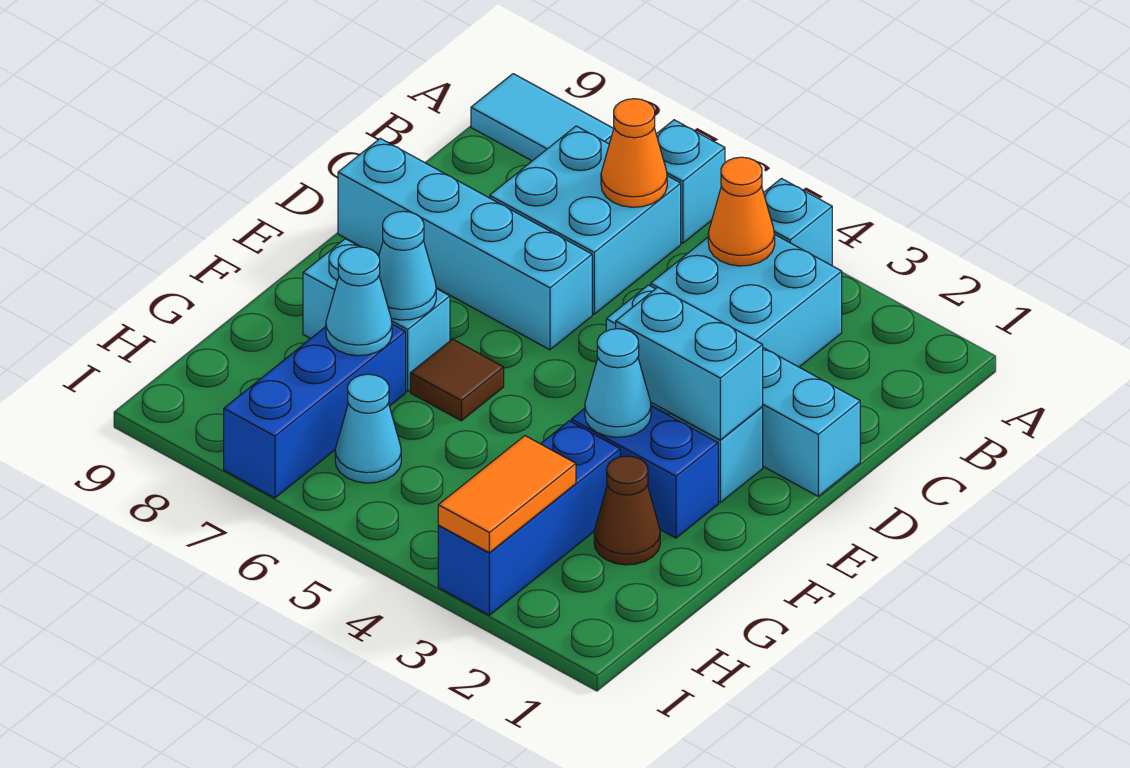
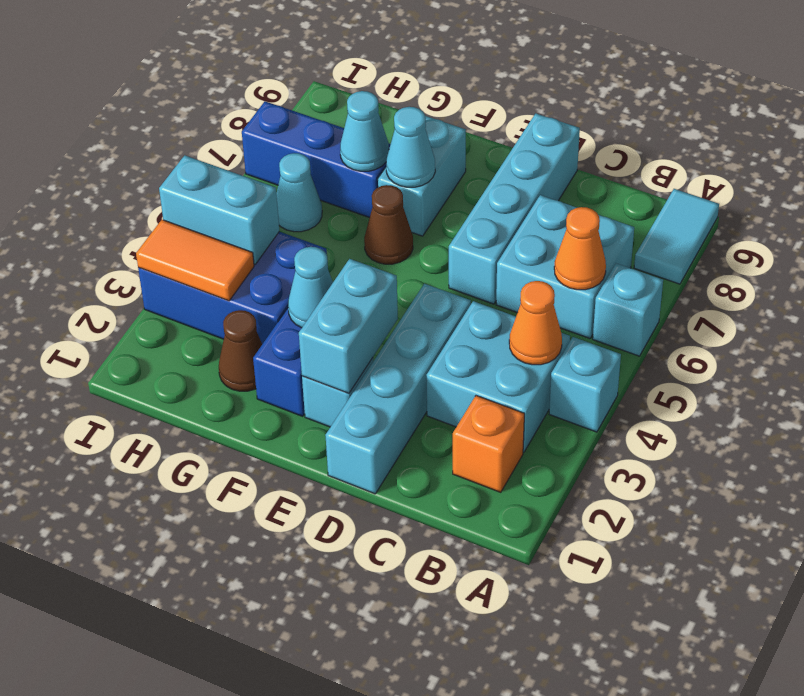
none -> orange brick B2 level 1
brown tile F6 level 1 -> brown cone F6 level 1
blue brick G3:I3 level 1 -> blue brick G3:I4 level 1
none -> cyan brick H4:I4 level 2

